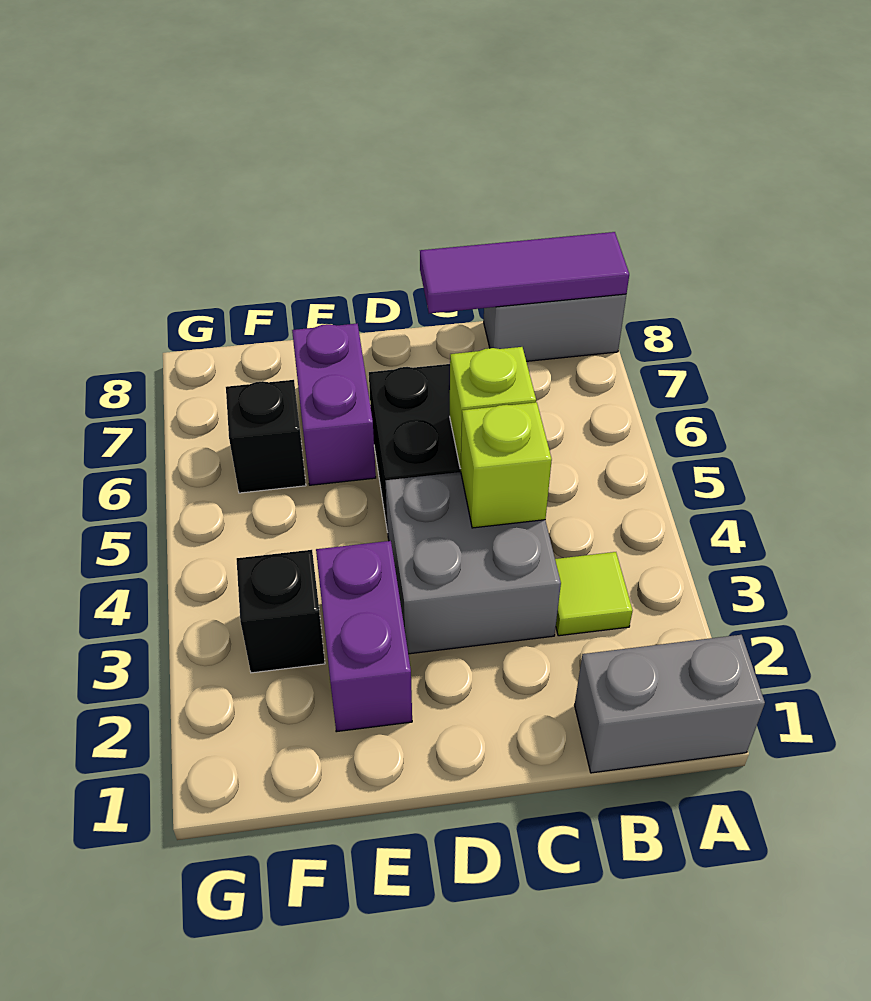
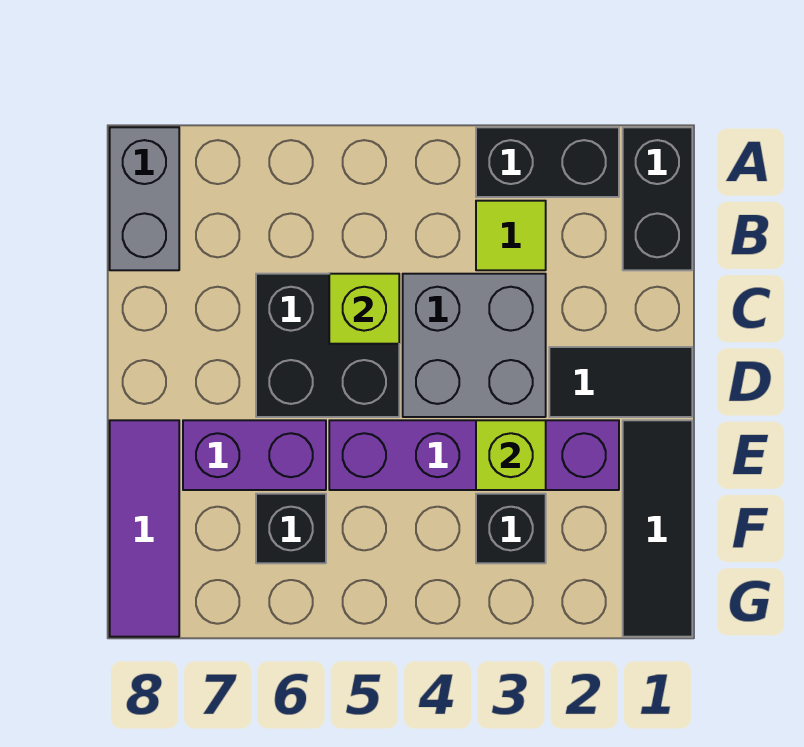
grey brick A1:B1 level 1 -> black brick A1:B1 level 1
none -> black brick A2:A3 level 1
purple tile A8:C8 level 2 -> purple tile E8:G8 level 1
lime brick C4 level 2 -> lime brick E3 level 2
none -> black tile D1:D2 level 1
none -> black tile E1:G1 level 1
purple brick E2:E3 level 1 -> purple brick E2:E5 level 1

